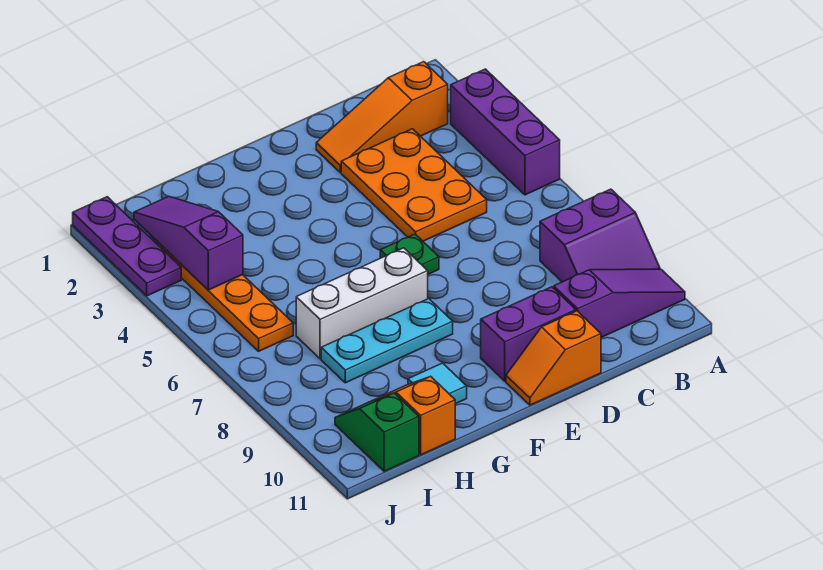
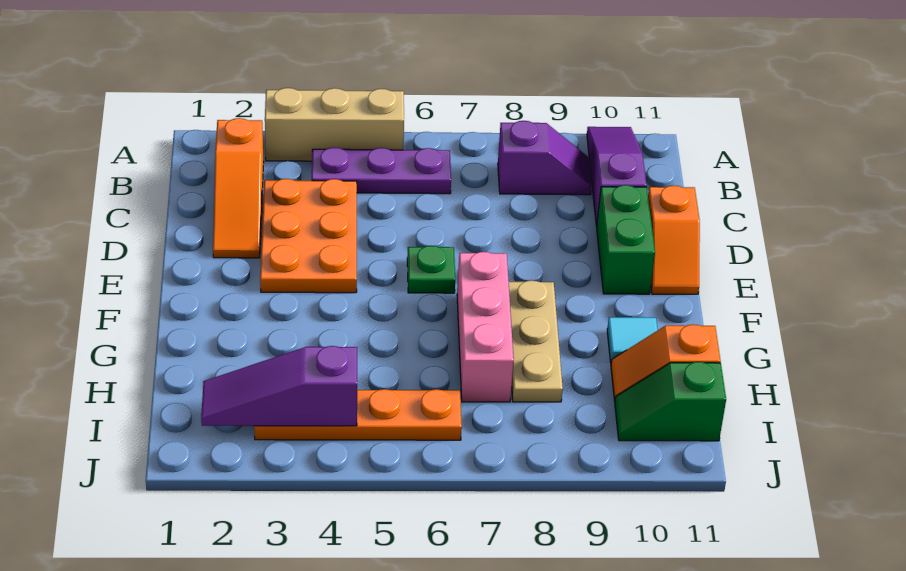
purple brick A3:A5 level 1 -> tan brick A3:A5 level 1
purple slope A8:B9 level 1 top 8 -> purple slope B8:B9 level 1 top 8
orange plate C3:D5 level 1 -> orange plate C3:E4 level 1
purple brick D10:E10 level 1 -> green brick D10:E10 level 1
white brick F7:H7 level 1 -> pink brick F7:H7 level 1
cyan plate F8:H8 level 1 -> tan plate F8:H8 level 1
purple plate J1:J3 level 1 -> purple plate B4:B6 level 1

